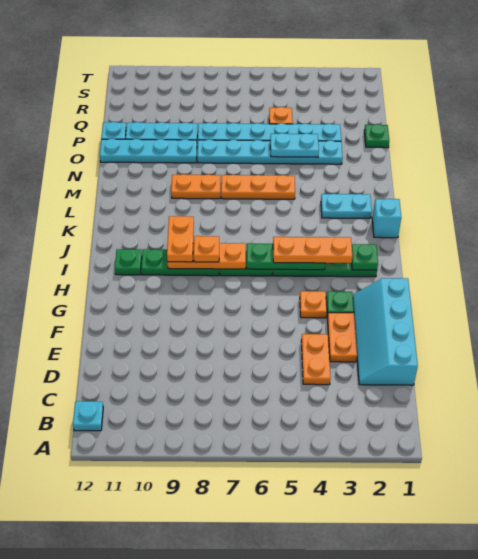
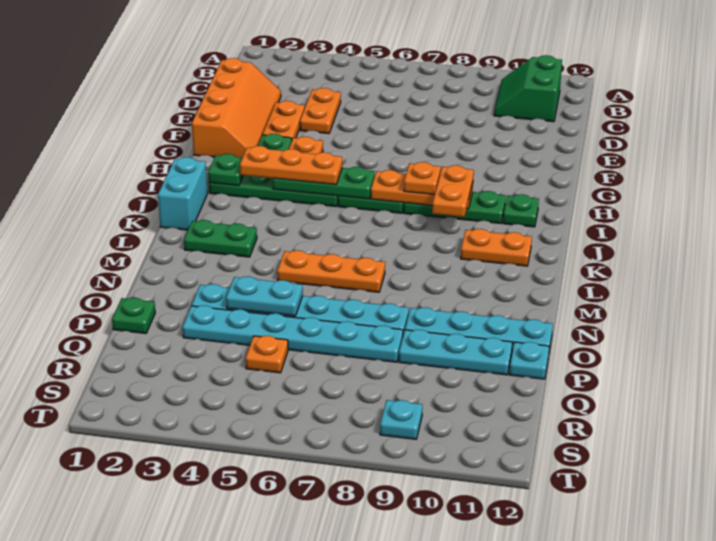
none -> green slope B10:C11 level 1 top 11
cyan plate B12 level 1 -> cyan plate S9 level 1
cyan slope D1:G2 level 1 top 1 -> orange slope D1:G2 level 1 top 1
cyan brick K1 level 1 -> cyan brick J1:K1 level 1
cyan plate L2:L3 level 1 -> green plate L2:L3 level 1
orange plate M8:M9 level 1 -> orange plate K10:K11 level 1

